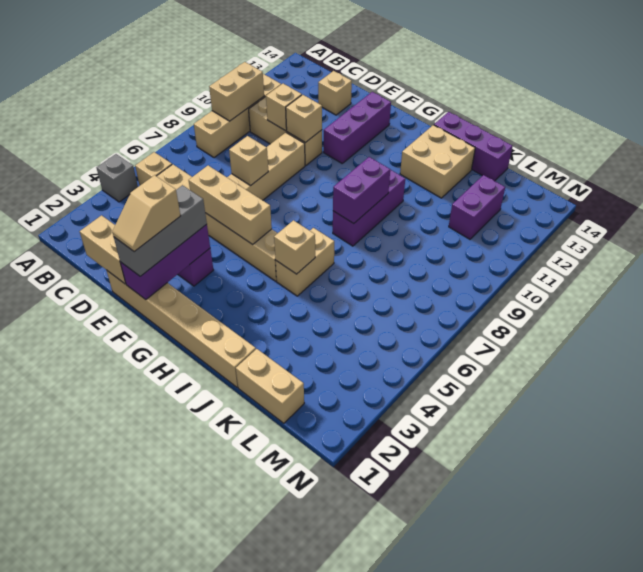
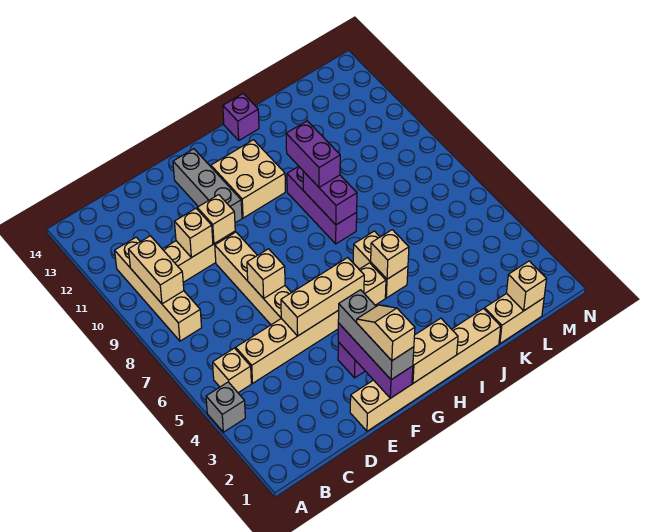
tan brick D1:E1 level 2 -> tan brick G1:H1 level 2
tan brick D13 level 1 -> tan brick L1 level 2
tan slope F1:F2 level 4 top 2 -> tan slope F1:F2 level 4 top 1
purple brick F11:F13 level 1 -> grey brick F11:F13 level 1
tan brick I12:J13 level 1 -> tan brick G11:H12 level 1
purple brick I14:K14 level 1 -> purple brick I14 level 1
purple brick L11:L12 level 1 -> purple brick I9:I10 level 3

